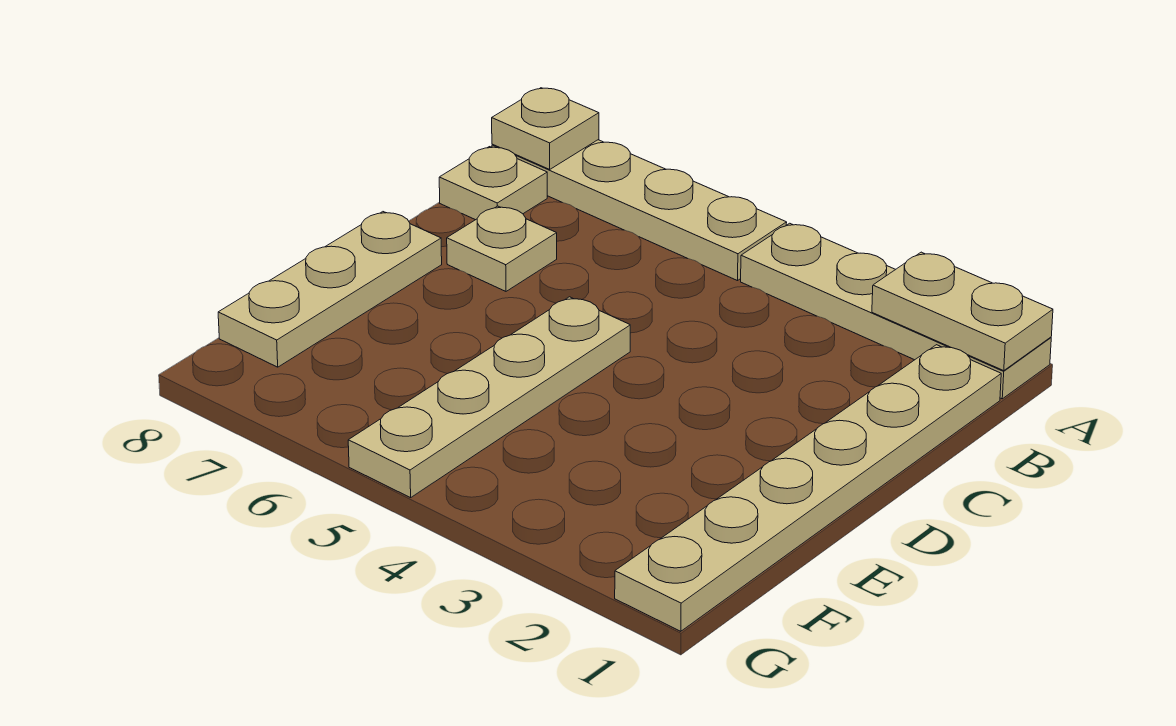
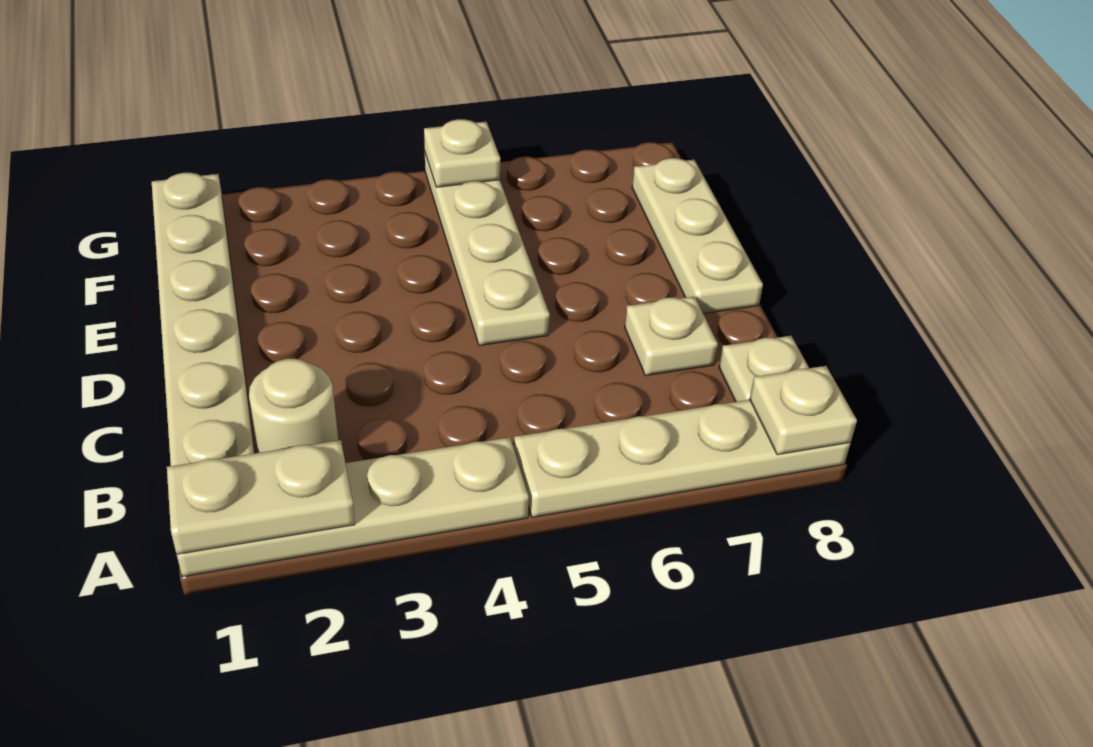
none -> tan round brick B2 level 1
none -> tan plate G5 level 2

